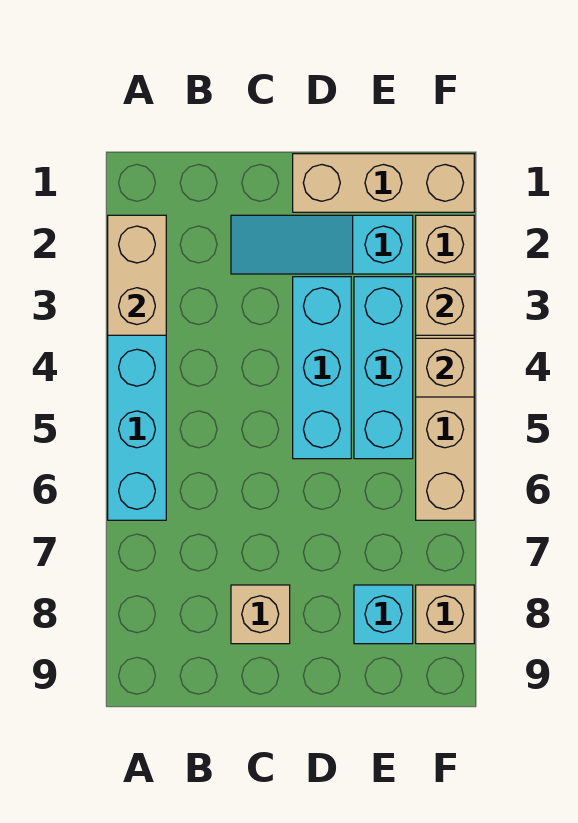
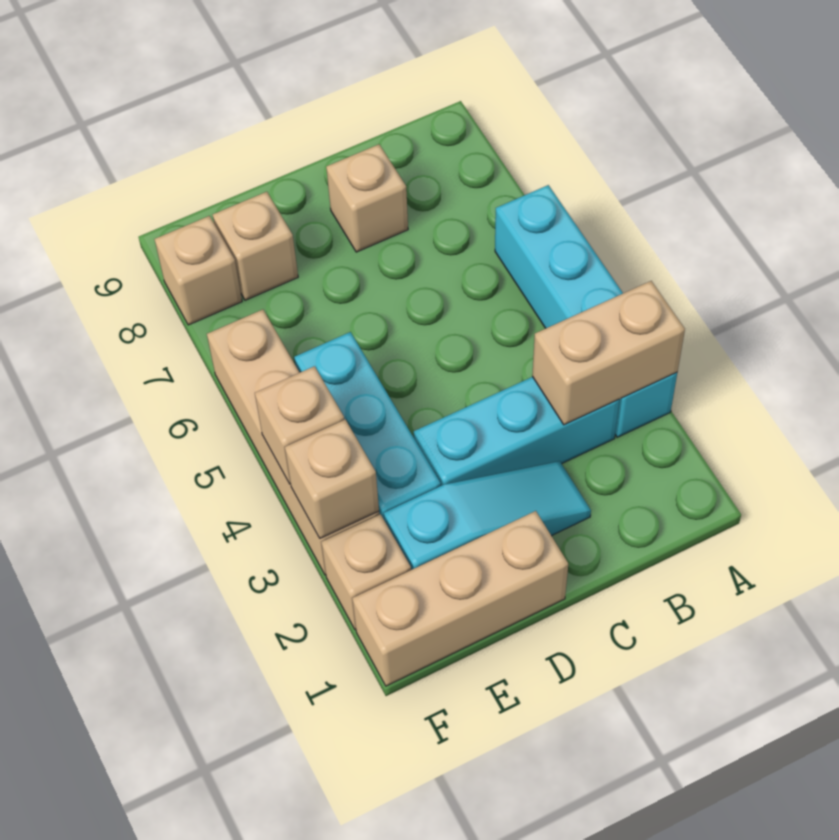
tan brick A2:A3 level 2 -> tan brick A3:B3 level 2
cyan brick D3:D5 level 1 -> cyan brick B3:D3 level 1
cyan brick E8 level 1 -> tan brick E8 level 1

